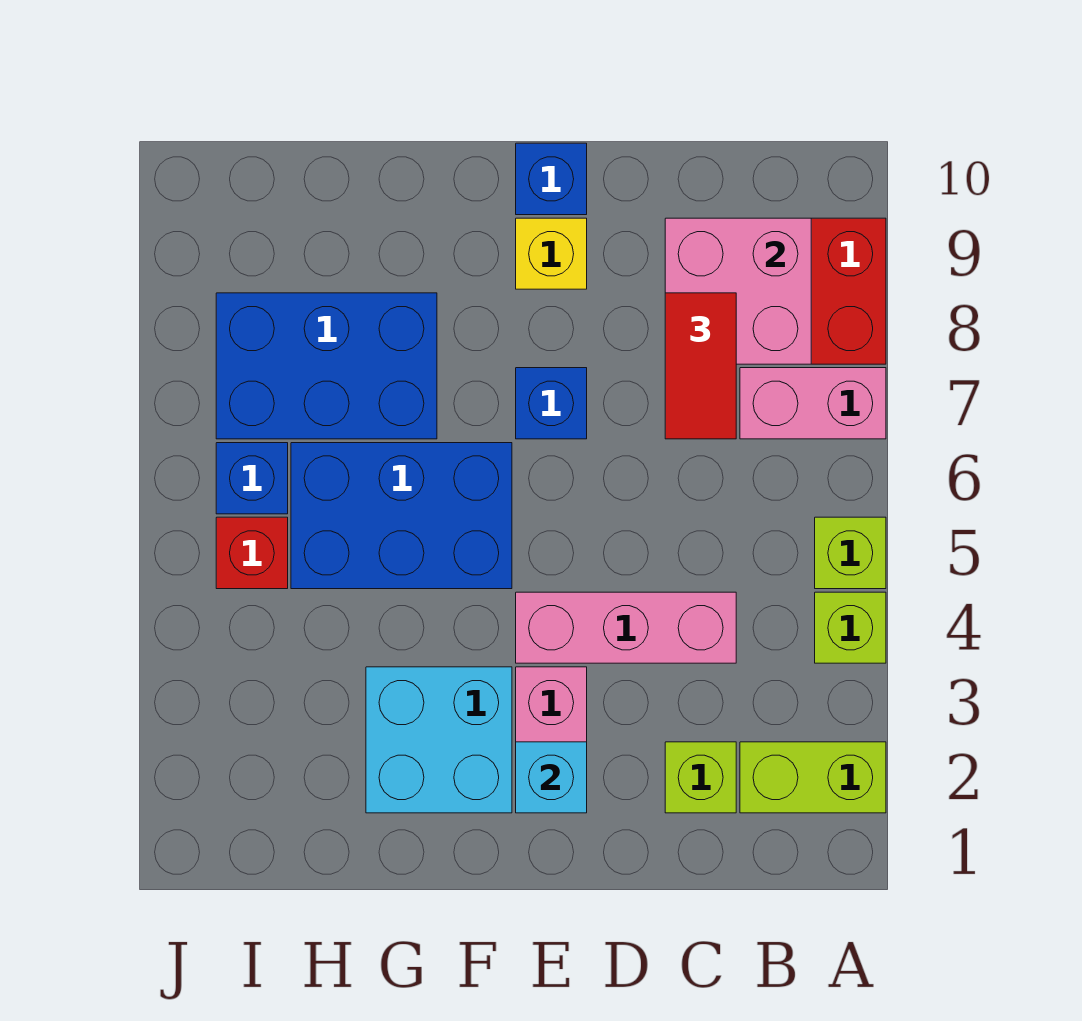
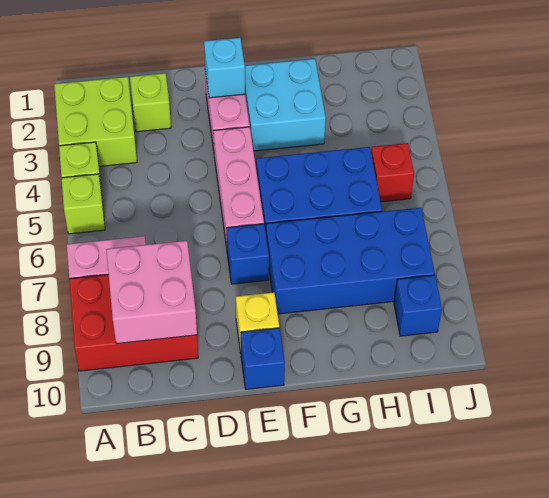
lime brick A2:B2 level 1 -> lime brick A2:B3 level 1
pink brick C4:E4 level 1 -> pink brick E4:E6 level 1
red tile C7:C8 level 3 -> none
blue brick G7:I8 level 1 -> blue brick F7:I8 level 1
blue brick I6 level 1 -> blue brick I9 level 1

